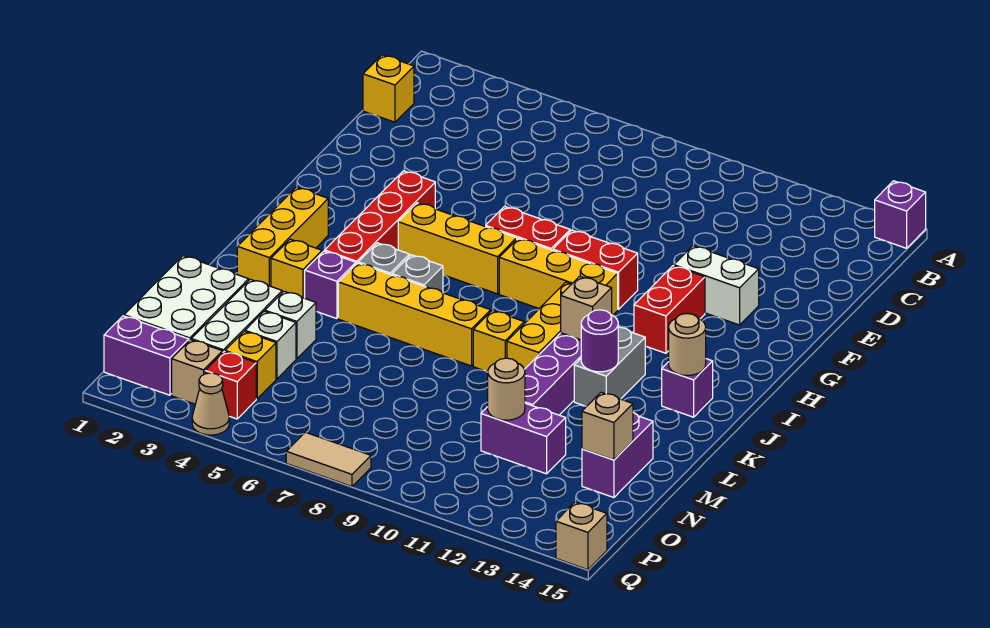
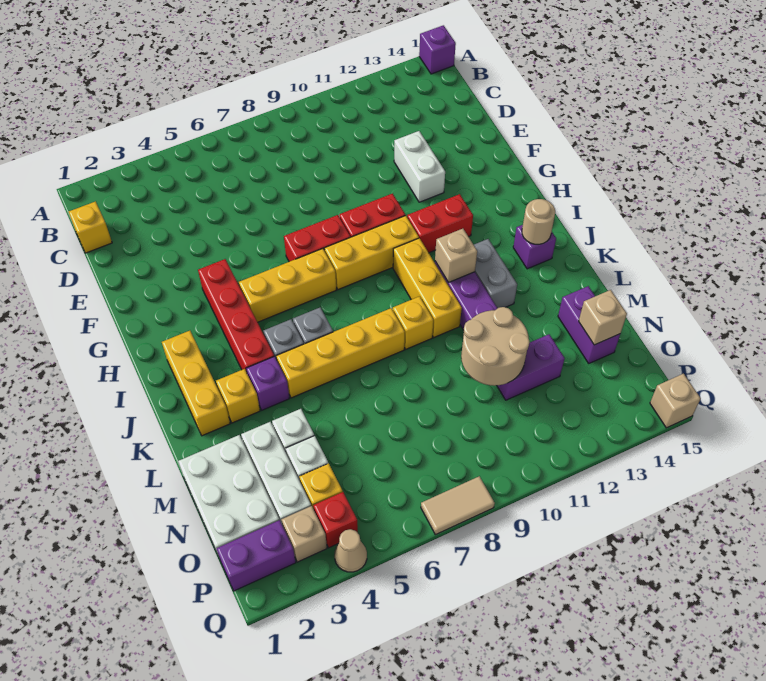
white brick F12:F13 level 1 -> white brick E12:F12 level 1
red brick G12:H12 level 1 -> red brick H11:H12 level 1
purple round brick K12 level 2 -> none
tan round brick N11 level 2 -> tan round brick M10:N11 level 2

